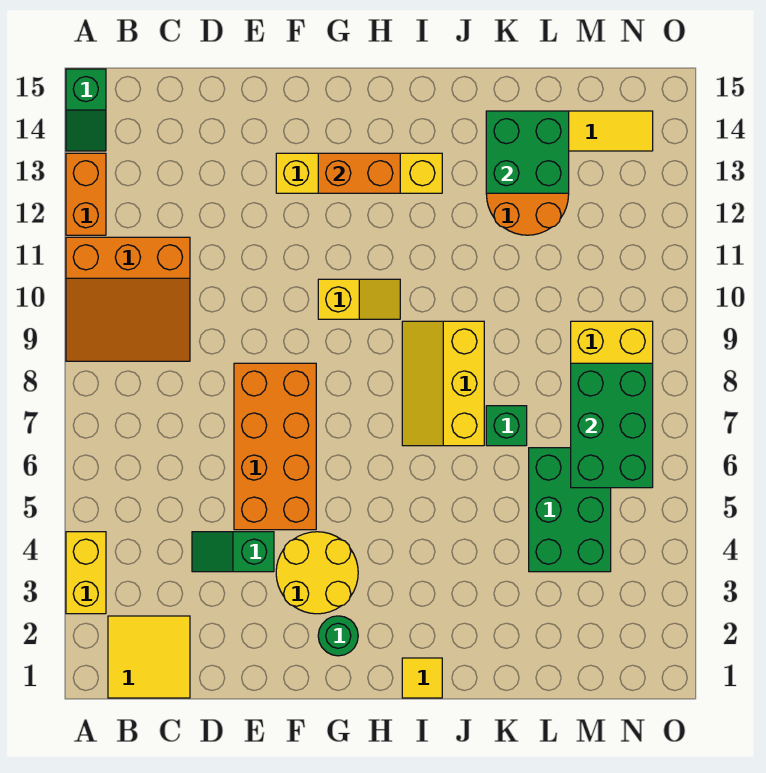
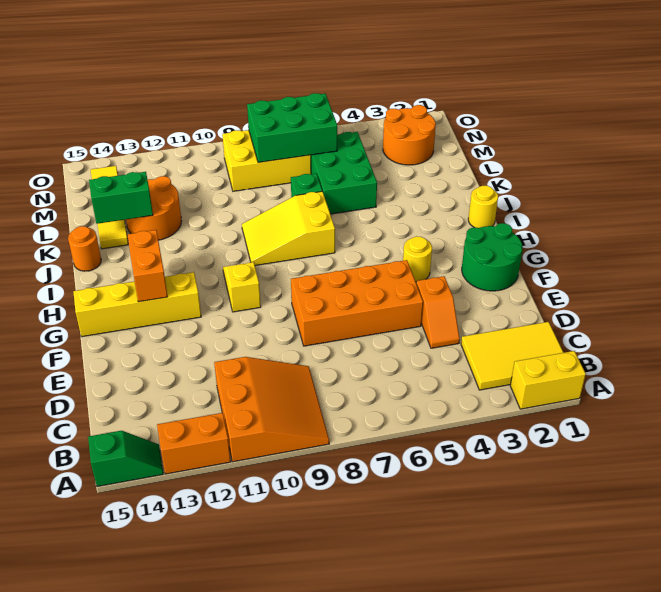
yellow brick A3:A4 level 1 -> yellow brick A1:A2 level 1
yellow tile B1:C2 level 1 -> yellow tile B1:C3 level 1
green slope D4:E4 level 1 top E -> orange slope D4:E4 level 1 top E
yellow round brick F3:G4 level 1 -> yellow round brick G4 level 1
yellow brick F13:I13 level 1 -> yellow brick G12:G15 level 1
green round brick G2 level 1 -> green round brick F1:G2 level 1
yellow tile I1 level 1 -> yellow round brick I1 level 1
yellow slope I7:J9 level 1 top J -> yellow slope I7:J9 level 1 top 7
none -> orange round brick J15 level 1
green brick K13:L14 level 2 -> green brick K13:K14 level 2
green brick L4:M6 level 1 -> green brick K5:M6 level 1
none -> orange round brick M2:N3 level 1

